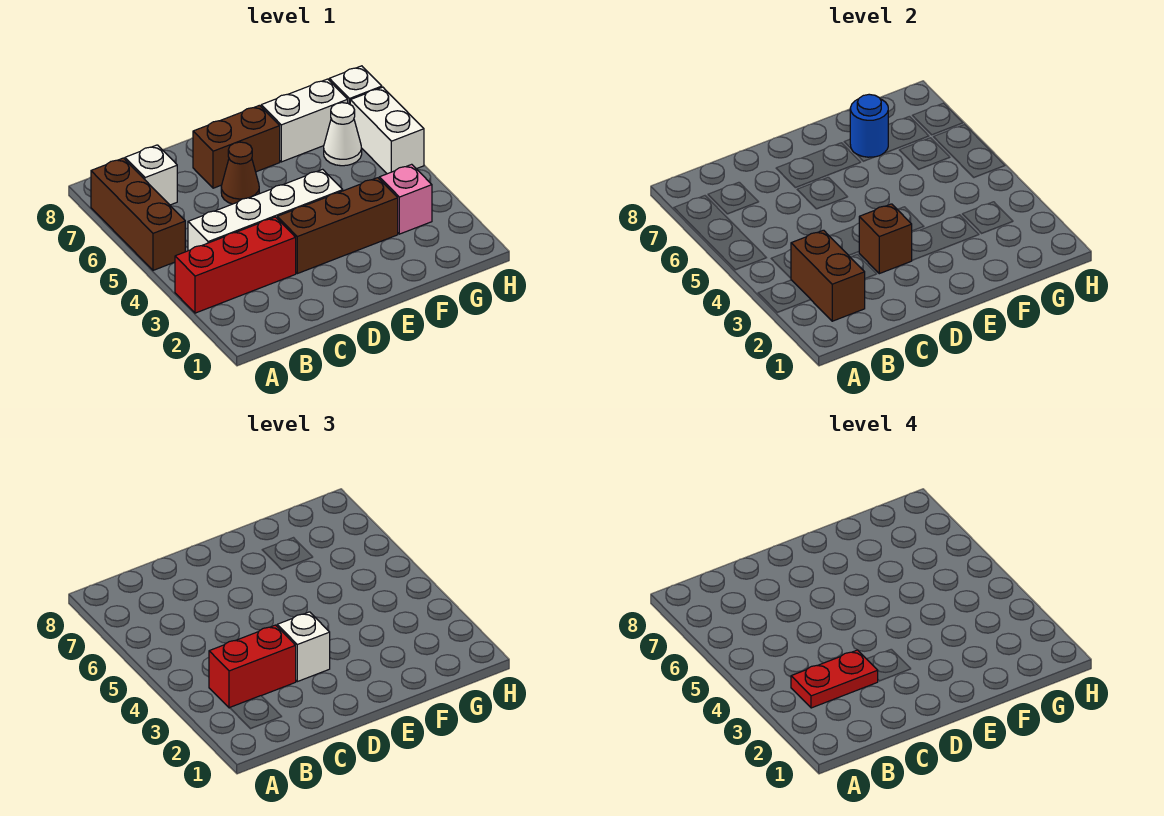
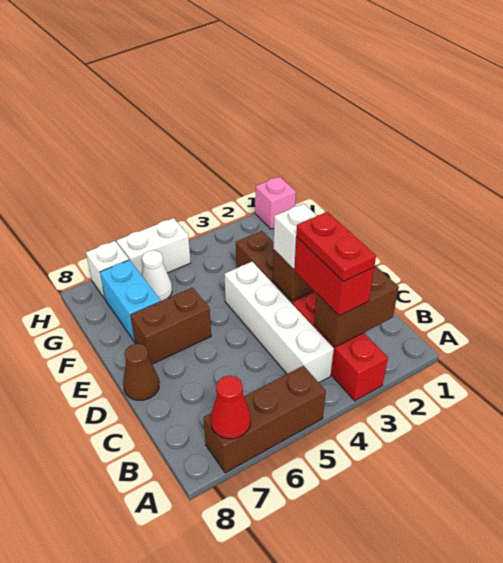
none -> red cone A7 level 2
white brick B7 level 1 -> none
brown cone D6 level 1 -> brown cone D8 level 1
brown brick D7:E7 level 1 -> brown brick E6:E7 level 1
white brick F7:G7 level 1 -> cyan brick F7:G7 level 1
blue round brick F7 level 2 -> none
pink brick G3 level 1 -> pink brick H1 level 1

